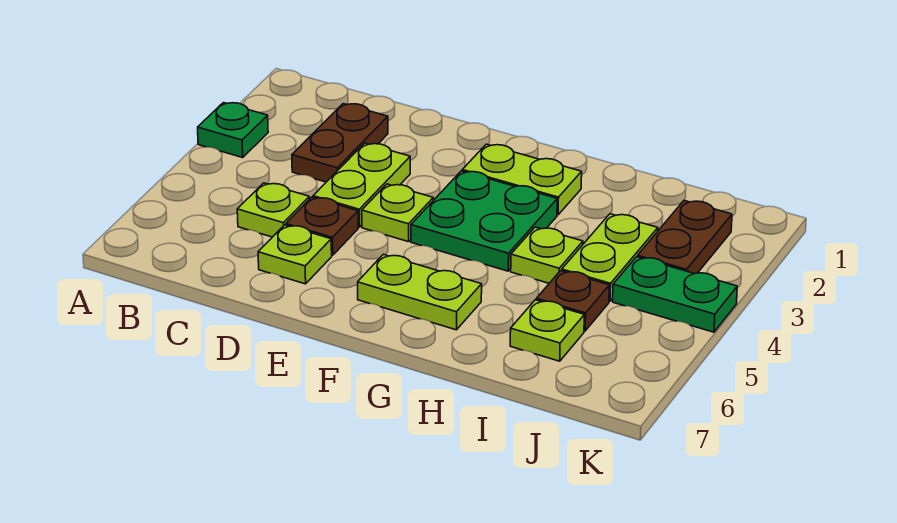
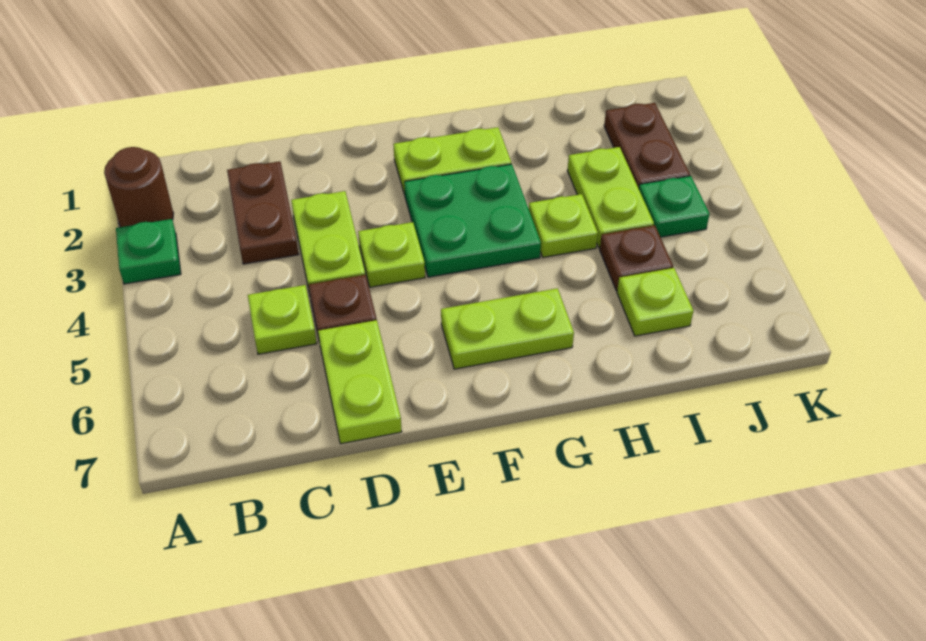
none -> brown round brick A2 level 1
lime plate D6 level 1 -> lime plate D6:D7 level 1
green plate J4:K4 level 1 -> green plate J4 level 1

